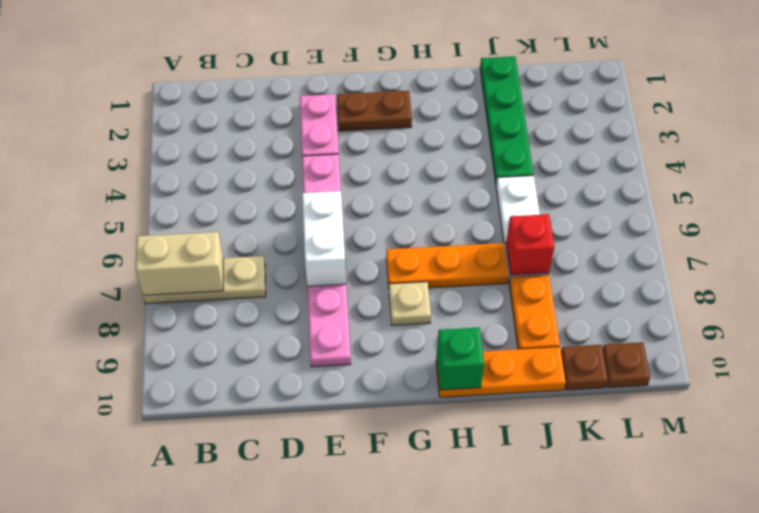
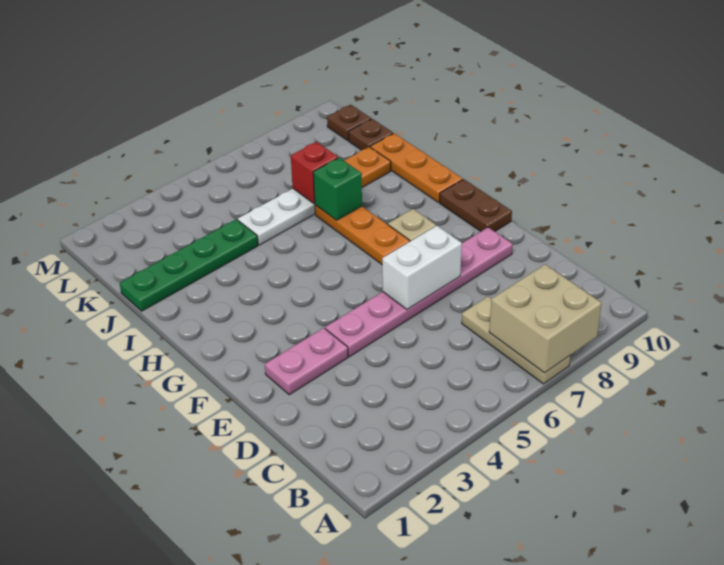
tan brick A7:B7 level 2 -> tan brick A7:B8 level 2
brown plate F2:G2 level 1 -> brown plate F10:G10 level 1
green brick H10 level 2 -> green brick I7 level 2

